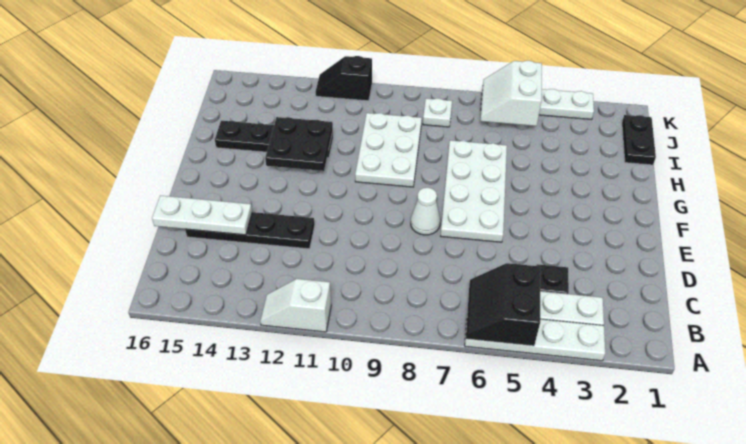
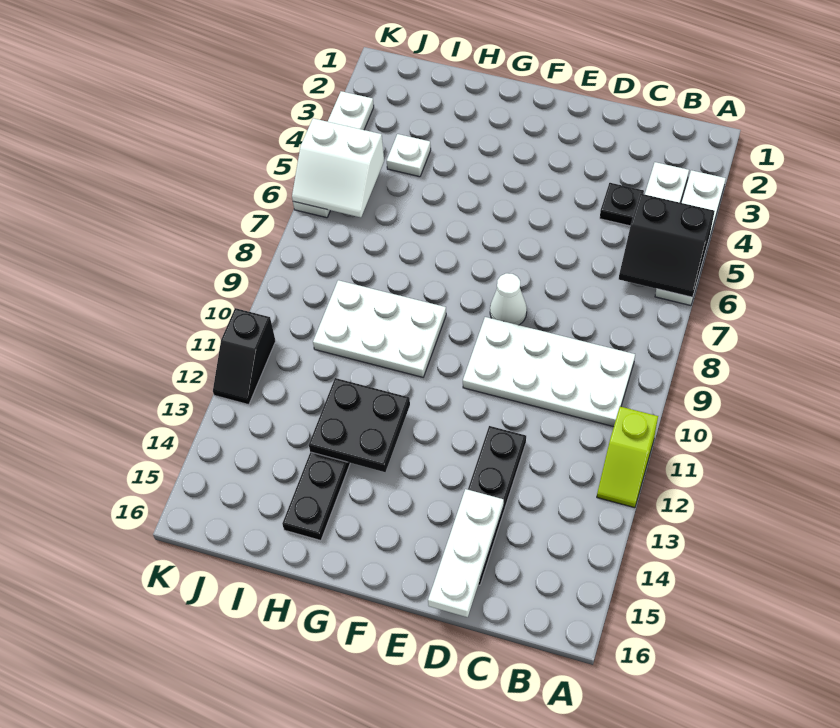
white slope A11:A12 level 1 top 11 -> lime slope A11:A12 level 1 top 11
white plate E6:H7 level 1 -> white plate B9:E10 level 1
black plate I1:J1 level 1 -> none
white plate J8 level 1 -> white plate I4 level 1

